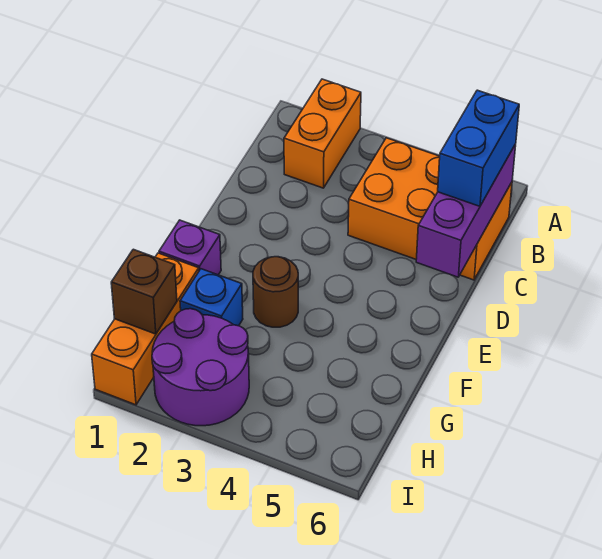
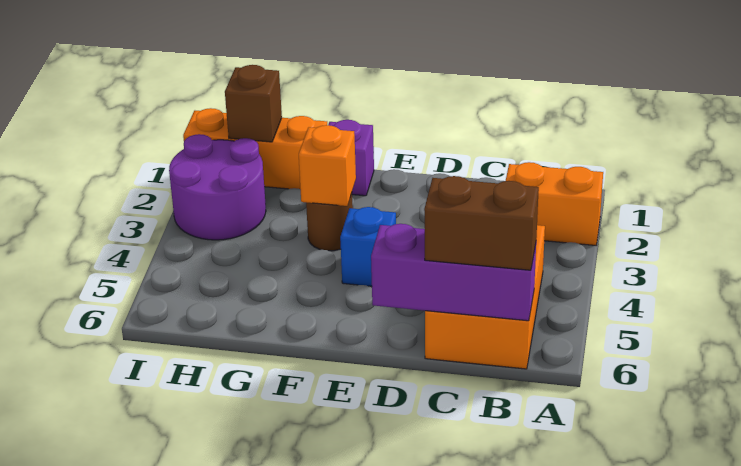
blue brick B6:C6 level 3 -> brown brick B6:C6 level 3
none -> orange brick F3 level 2
blue brick G2 level 1 -> blue brick E4 level 1

